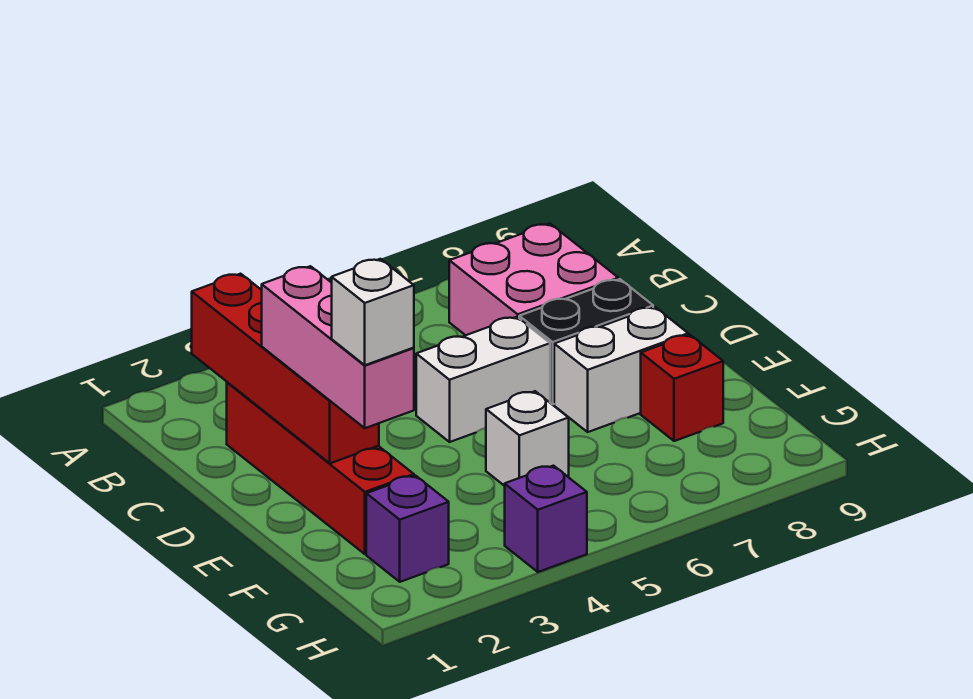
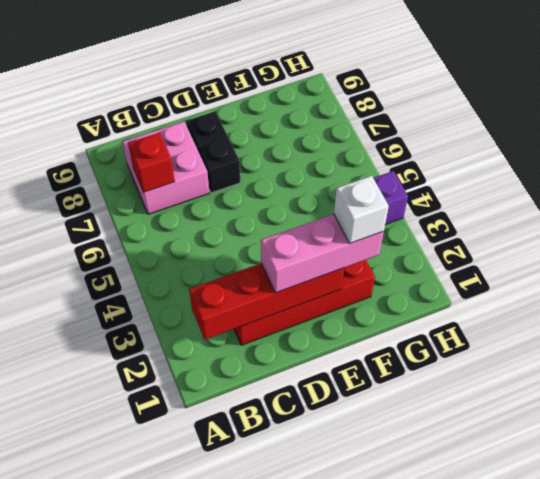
white brick D5:D6 level 1 -> none
white brick E7:E8 level 1 -> none
white brick F5 level 1 -> none
red brick F8 level 1 -> red brick B7 level 2
purple brick G2 level 1 -> none

